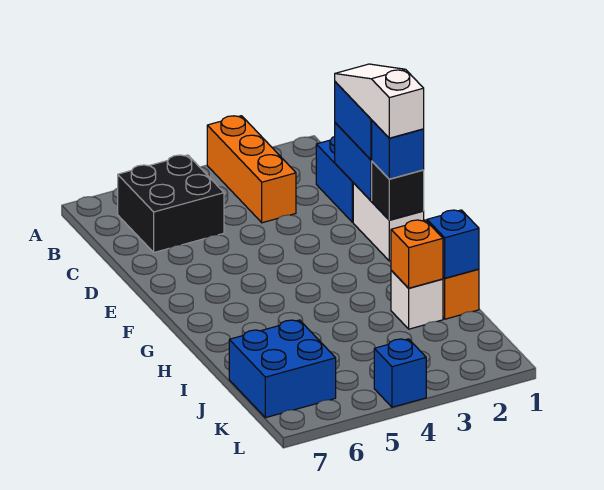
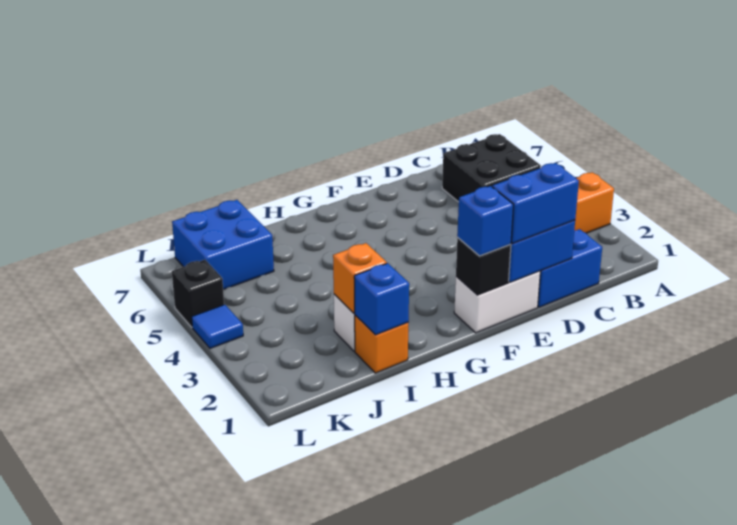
white slope D1:F1 level 4 top F -> none
blue brick L4 level 1 -> blue tile L4 level 1
none -> black brick L5 level 1

